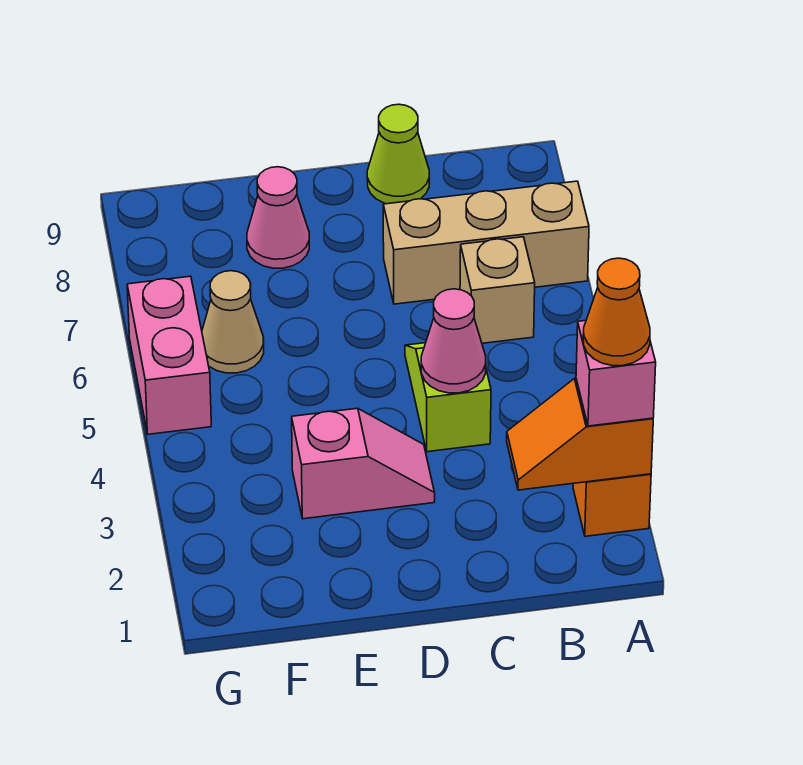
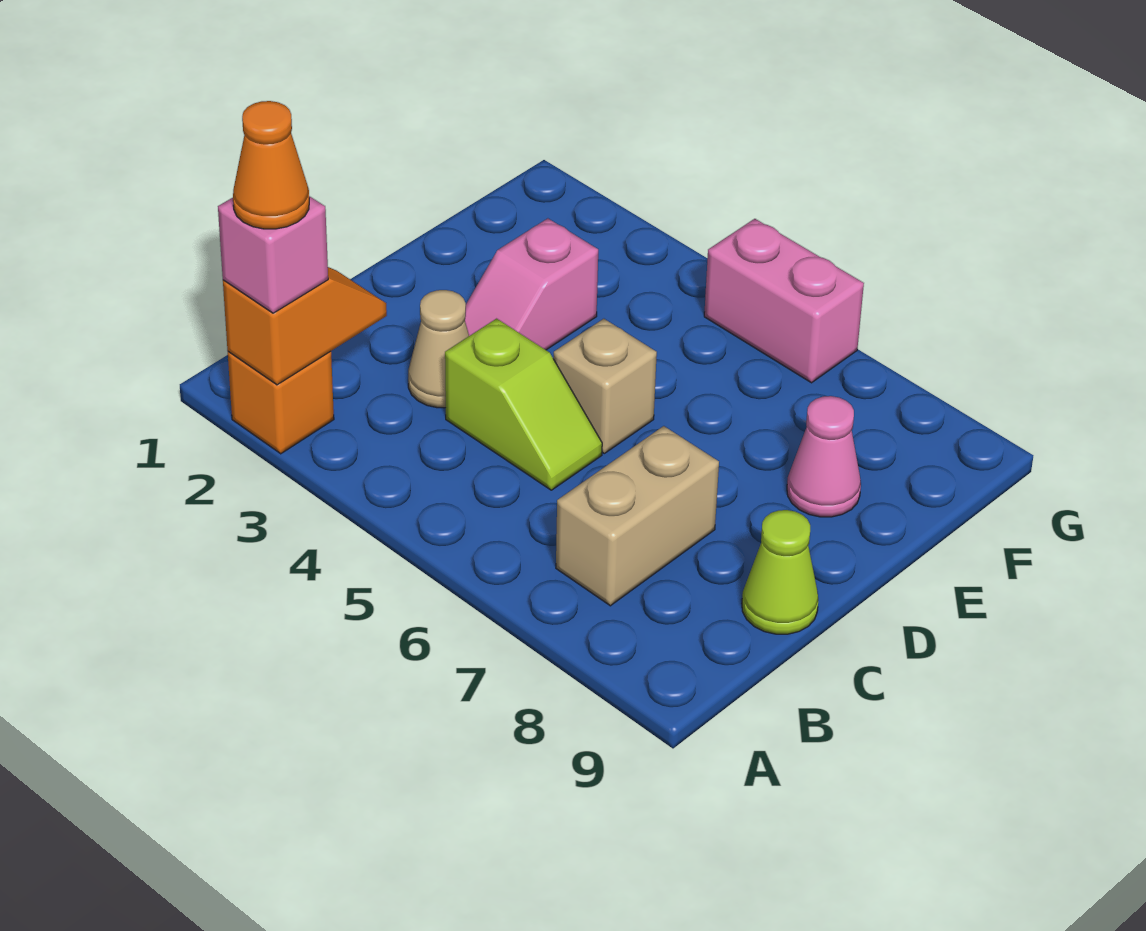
tan brick A7:C7 level 1 -> tan brick B7:C7 level 1
tan brick B6 level 1 -> tan brick D5 level 1
pink cone C4 level 2 -> none
tan cone F6 level 1 -> tan cone C3 level 1

